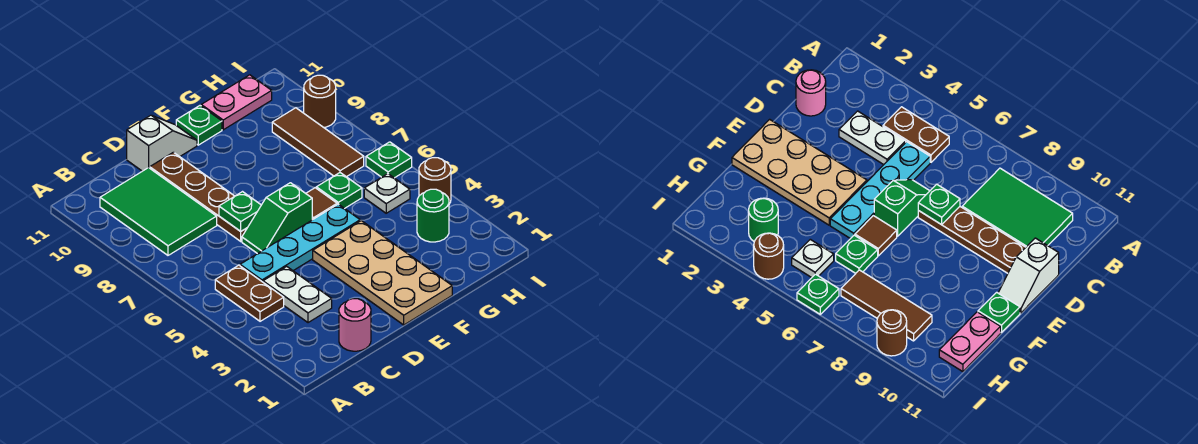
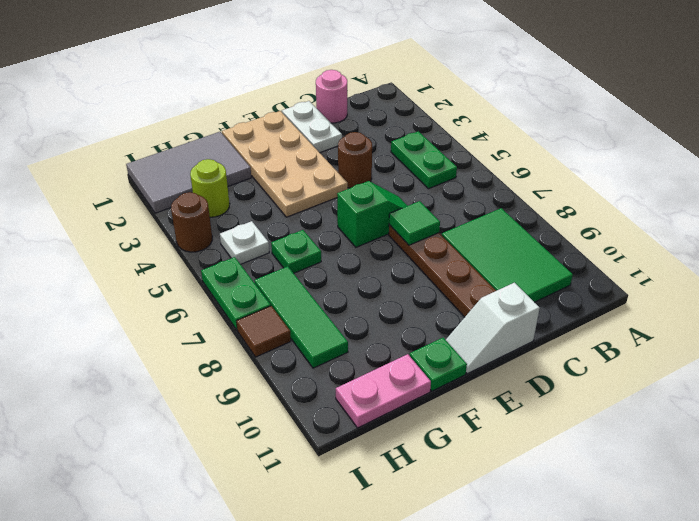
brown plate B4:B5 level 1 -> green plate B4:B5 level 1
white plate C3:C4 level 1 -> white plate D1:D2 level 1
cyan plate C5:F5 level 1 -> none
green plate D7 level 2 -> green tile D7 level 2
brown tile F6 level 1 -> brown tile I8 level 1
none -> grey tile G1:I2 level 1
green round brick H3 level 1 -> lime round brick H3 level 1
brown tile H7:H9 level 1 -> green tile H7:H9 level 1
green plate I6 level 1 -> green plate I6:I7 level 1
brown round brick I9 level 1 -> brown round brick D4 level 1

